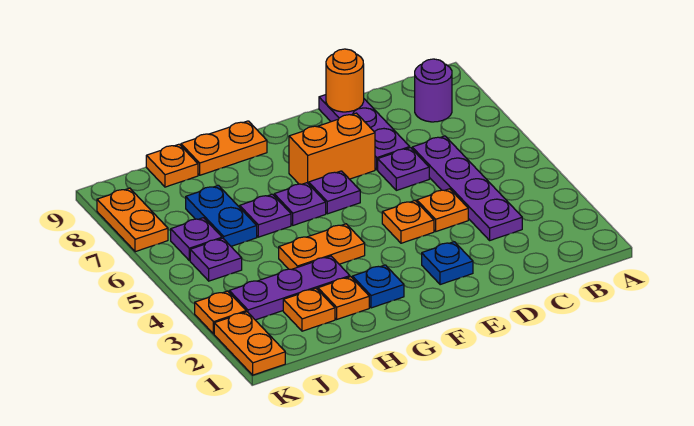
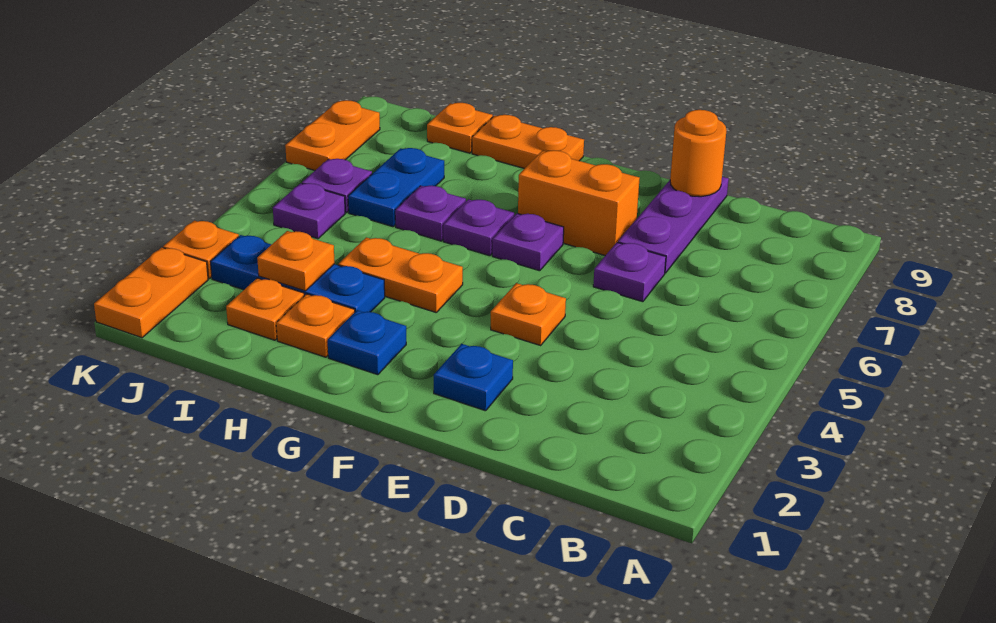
purple round brick B8 level 1 -> none
purple plate C3:C6 level 1 -> none
orange plate D4 level 1 -> orange plate I3 level 2
purple plate H3:J3 level 1 -> blue plate H3:J3 level 1

